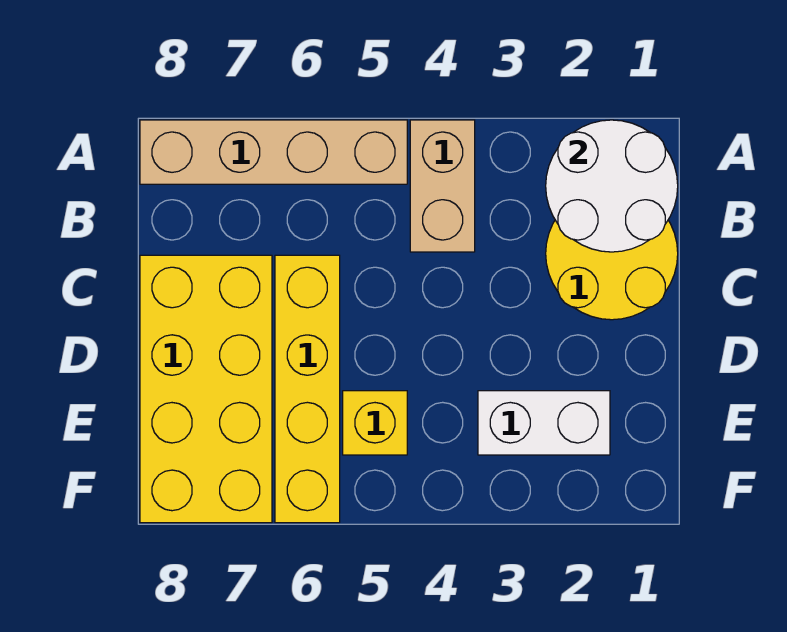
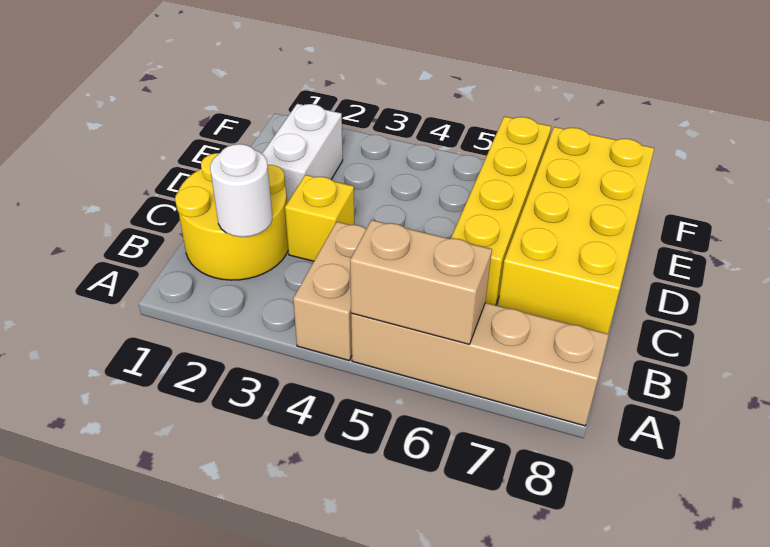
white round brick A1:B2 level 2 -> white round brick B2 level 2
none -> tan brick A5:A6 level 2
white brick E2:E3 level 1 -> white brick D2:E2 level 1
yellow brick E5 level 1 -> yellow brick C3 level 1

